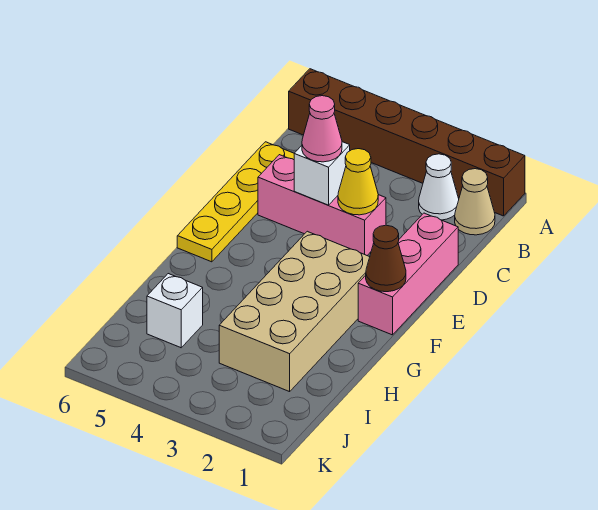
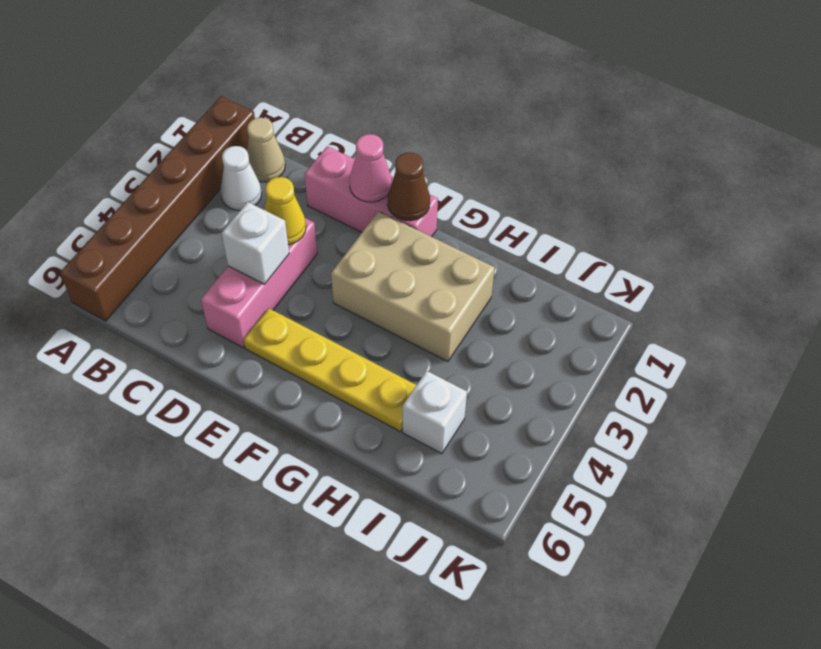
yellow plate C6:F6 level 1 -> yellow plate E5:H5 level 1
pink cone D4 level 3 -> pink cone E1 level 2
tan brick F2:I3 level 1 -> tan brick F2:H3 level 1

